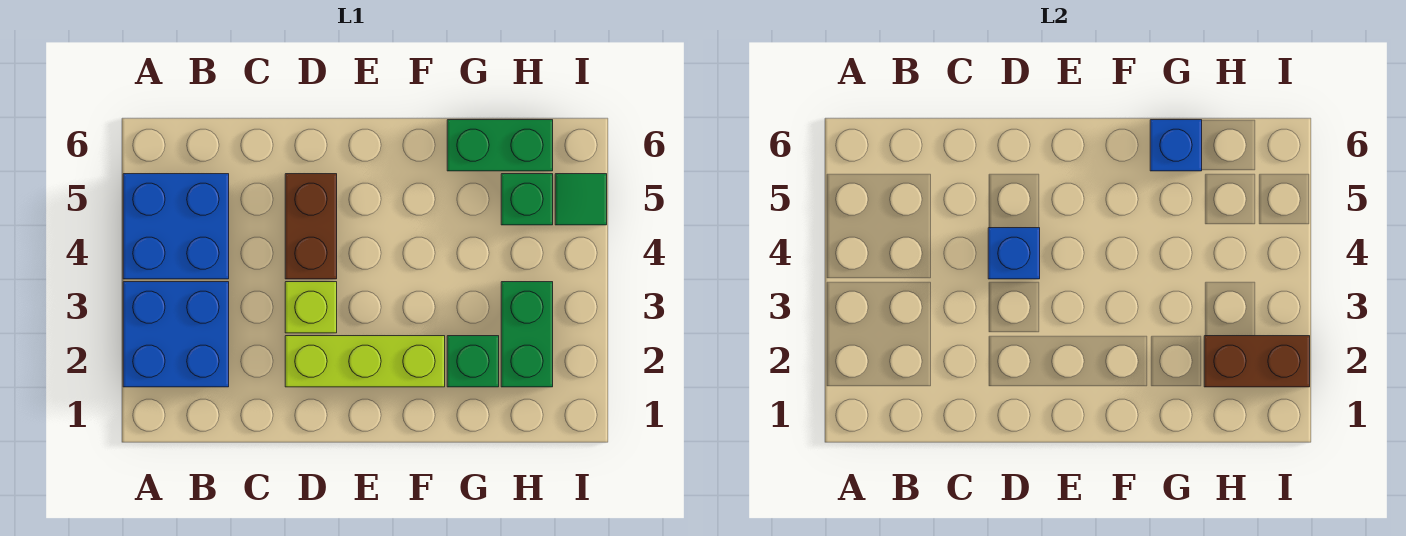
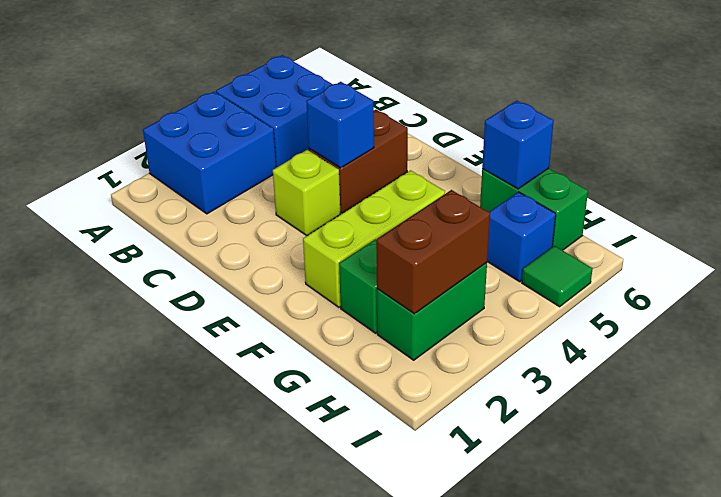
lime brick D2:F2 level 1 -> lime brick F2:F4 level 1
brown brick H2:I2 level 2 -> brown brick H2:H3 level 2
green brick H5 level 1 -> blue brick H5 level 1

